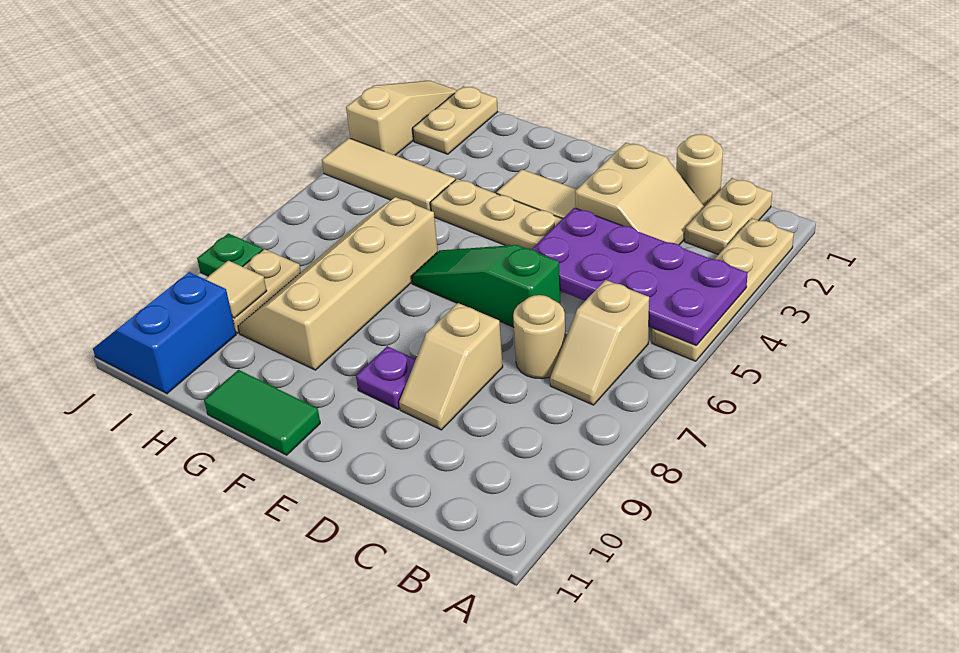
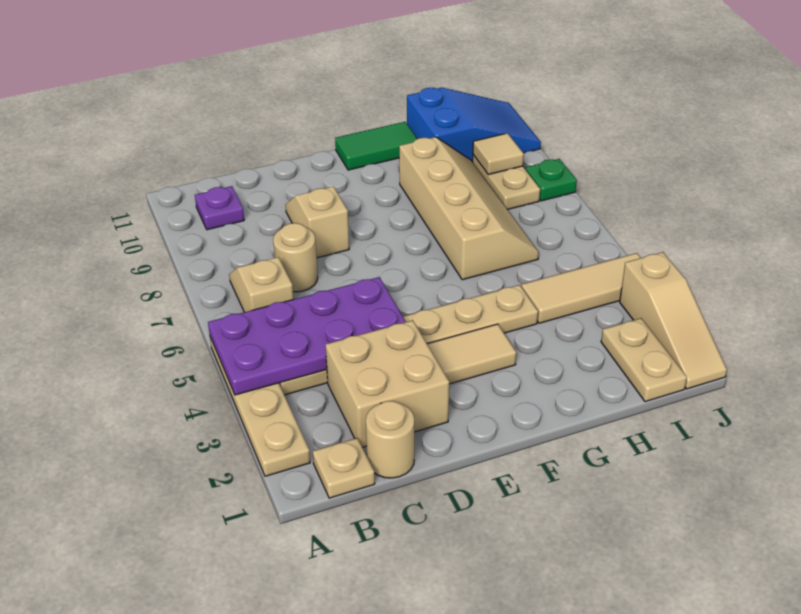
tan plate B1:B2 level 1 -> tan plate B1 level 1
tan slope C2:D3 level 1 top D -> tan brick C2:D3 level 1
green slope D6:F6 level 1 top D -> none
purple plate E9 level 1 -> purple plate B10 level 1
blue slope I10:J11 level 1 top I -> blue slope H10:J11 level 1 top H

